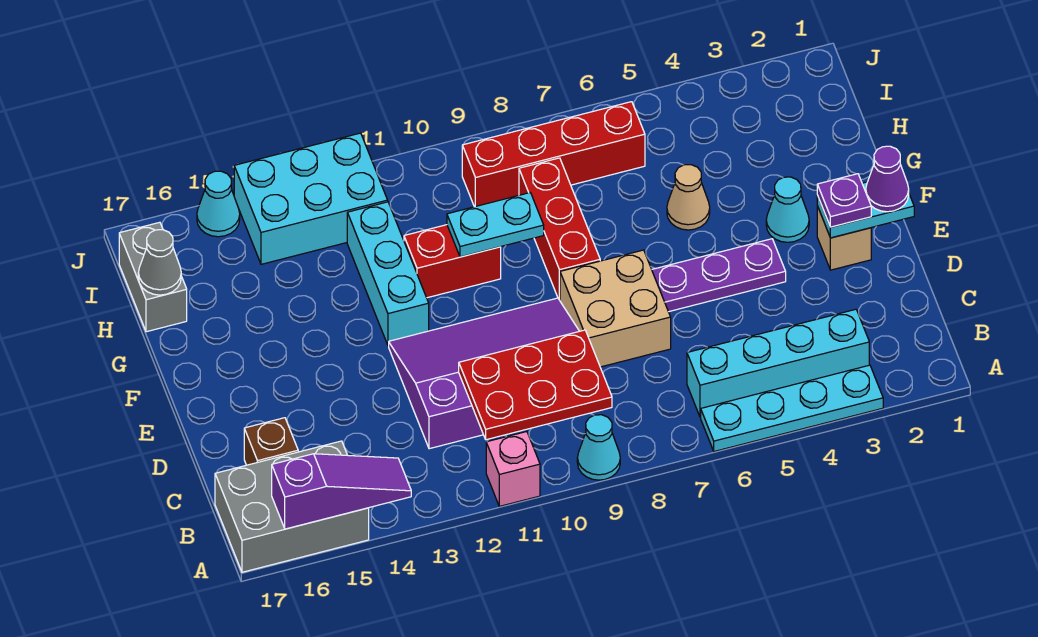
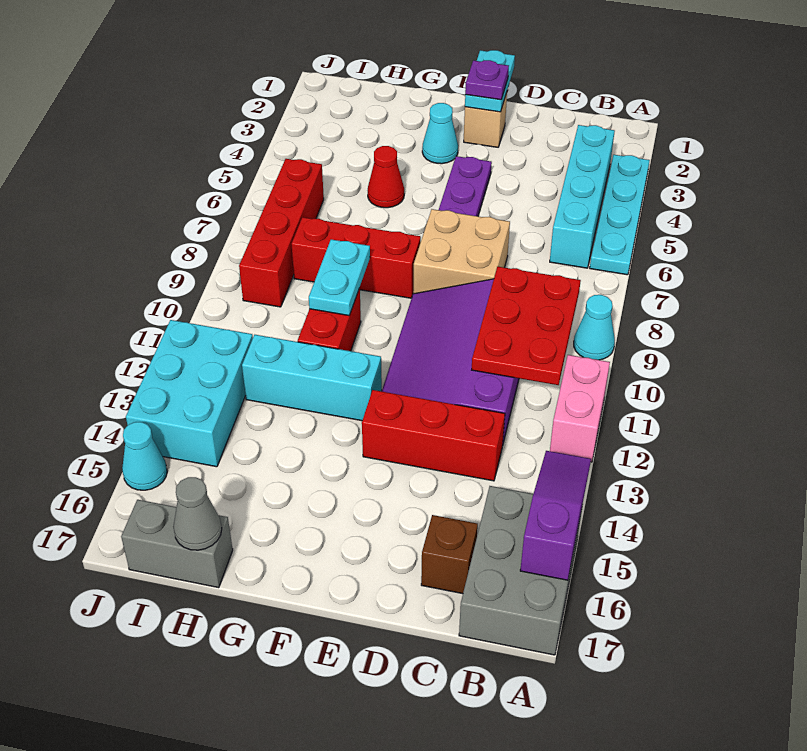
pink brick A11 level 1 -> pink brick A11:A12 level 1
none -> red brick C13:E13 level 1
purple cone E1 level 3 -> none
tan cone G5 level 1 -> red cone G5 level 1

